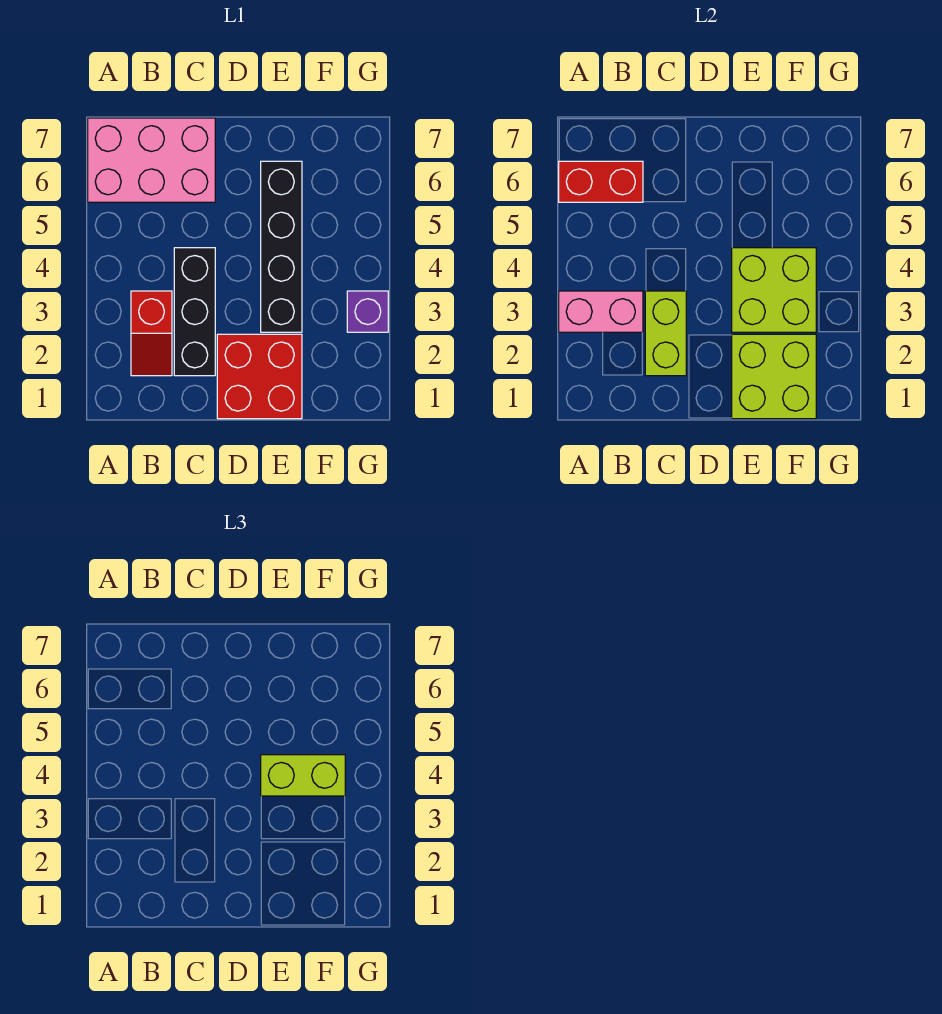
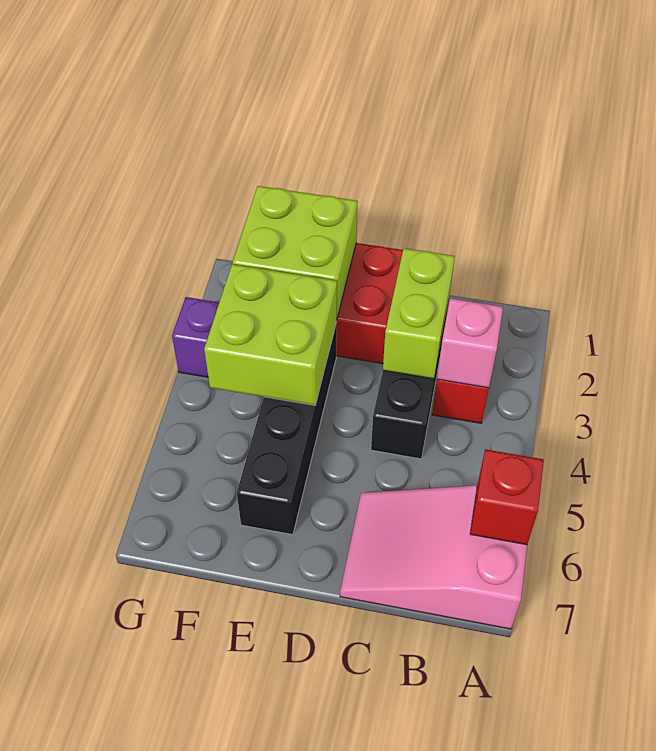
pink brick A3:B3 level 2 -> pink brick B3 level 2
pink brick A6:C7 level 1 -> pink slope A6:C7 level 1 top A
red brick A6:B6 level 2 -> red brick A6 level 2
lime brick E4:F4 level 3 -> none

